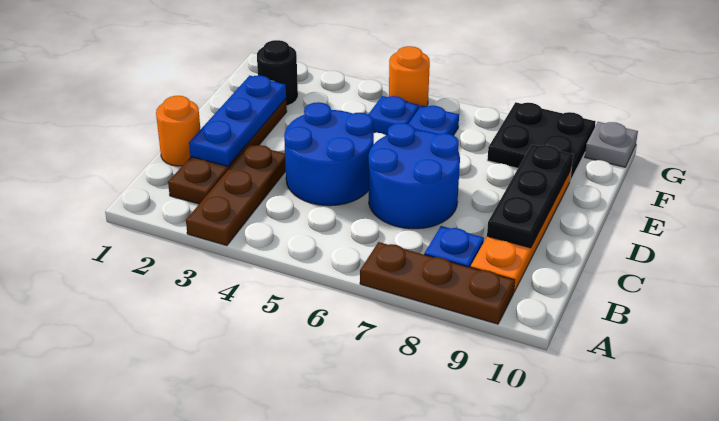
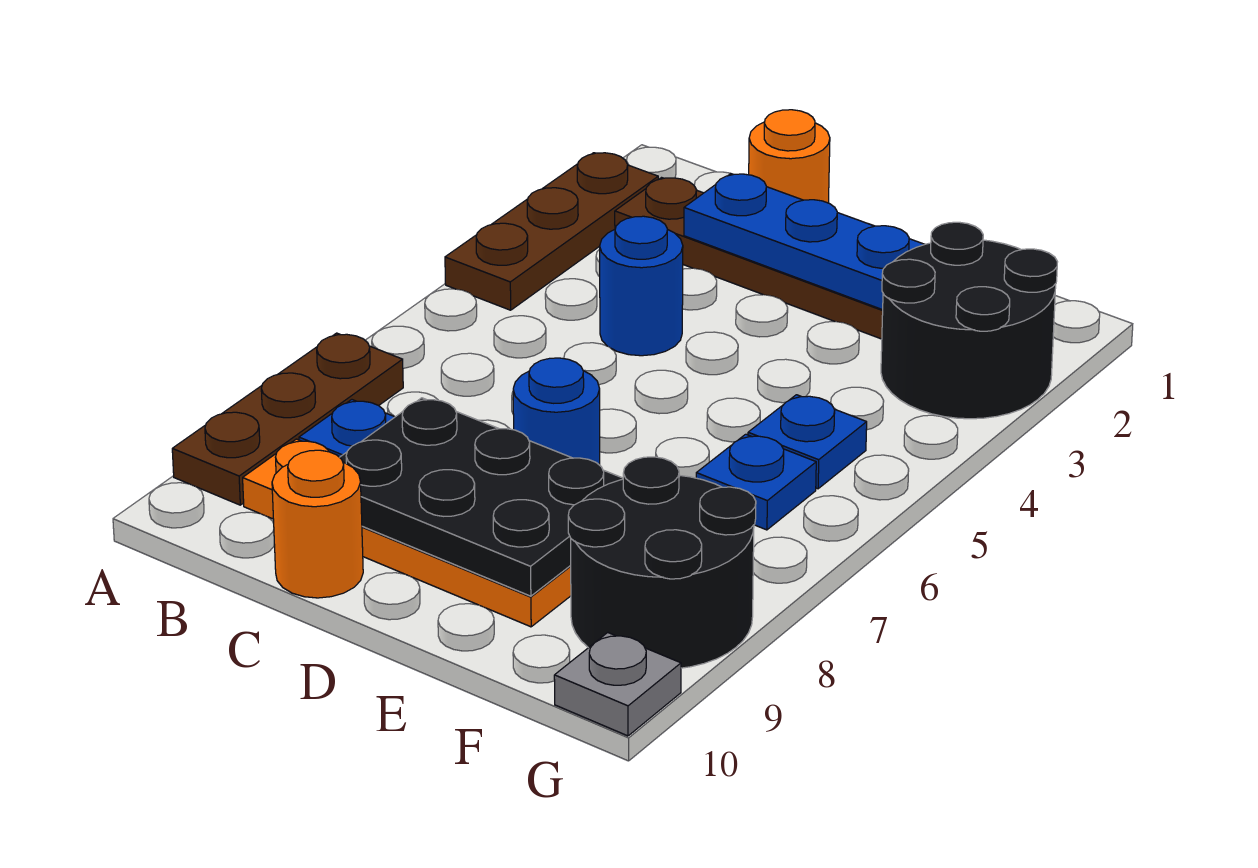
brown plate A3:C3 level 1 -> brown plate A2:A4 level 1
blue round brick C4:D5 level 1 -> blue round brick C4 level 1
blue round brick C6:D7 level 1 -> blue round brick D7 level 1
black plate C9:E9 level 2 -> black plate C8:E9 level 2
black round brick F2 level 1 -> black round brick F2:G3 level 1
black plate F8:G9 level 1 -> black round brick F8:G9 level 1
orange round brick G5 level 1 -> orange round brick C10 level 1

